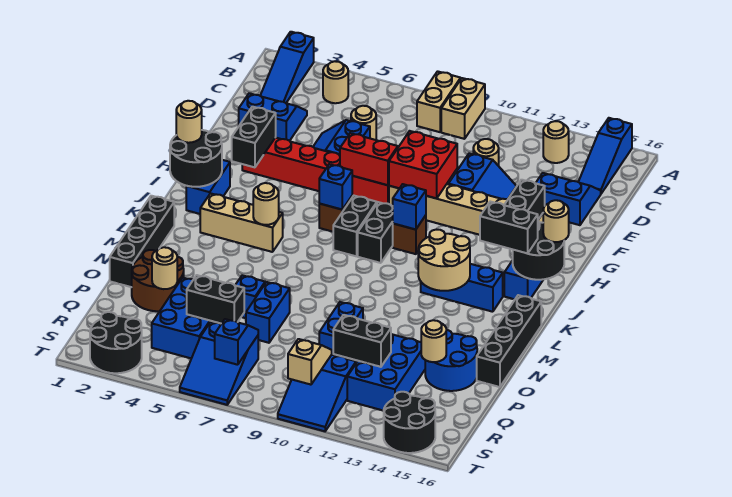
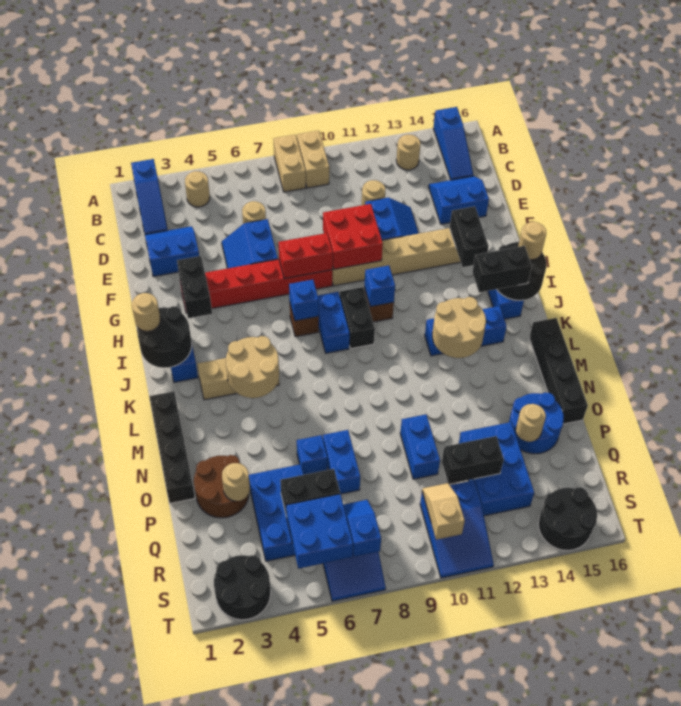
black brick I8:J8 level 1 -> blue brick I8:J8 level 1
tan round brick K5 level 2 -> tan round brick K4:L5 level 2
none -> blue brick R5:S6 level 2

